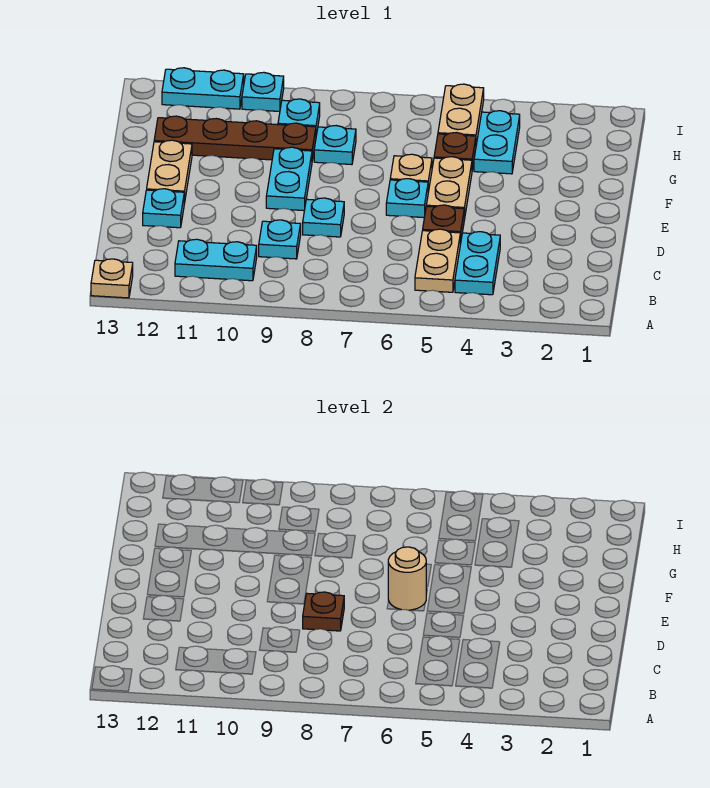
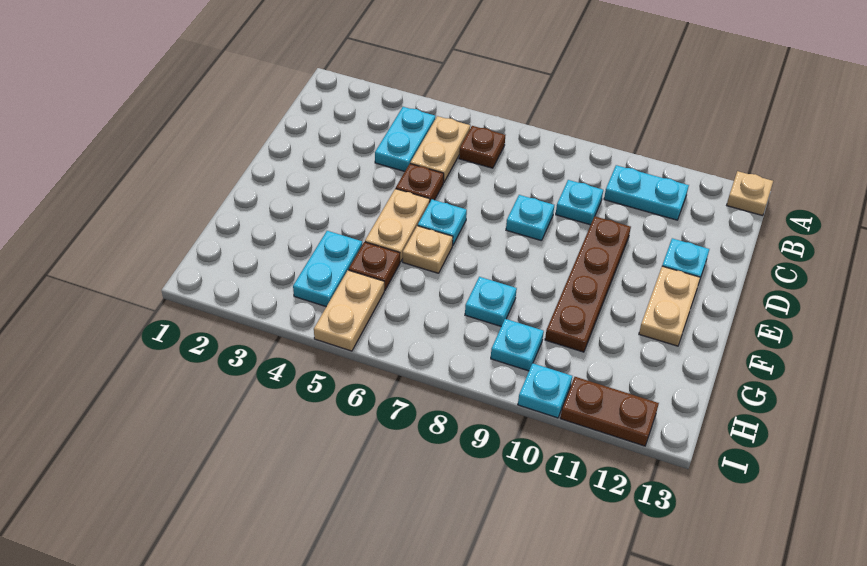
brown plate D8 level 2 -> brown plate B6 level 1
tan round brick E6 level 2 -> none
cyan plate E9:F9 level 1 -> none
brown plate G9:G12 level 1 -> brown plate D10:G10 level 1
cyan plate I11:I12 level 1 -> brown plate I11:I12 level 1

